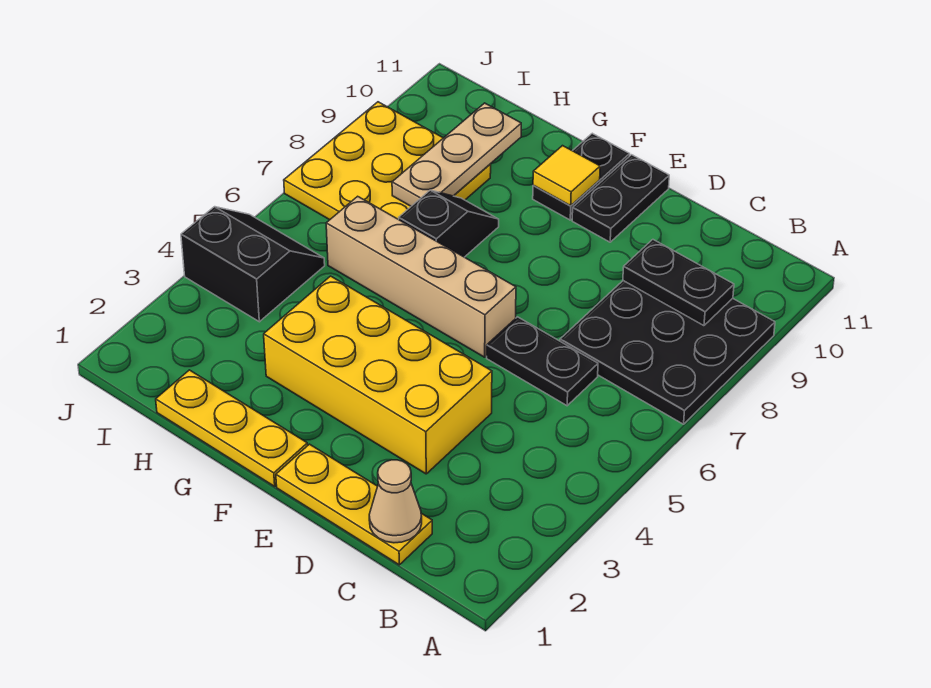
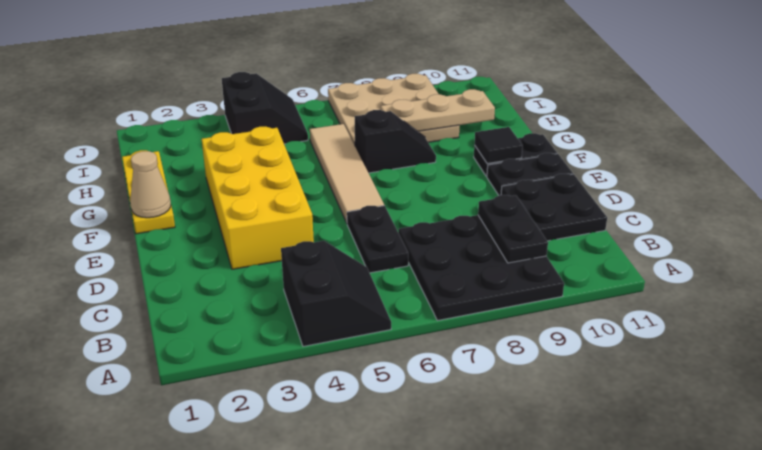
none -> black slope A4:B5 level 1 top 4
yellow plate C1:E1 level 1 -> none
tan cone C1 level 2 -> tan cone F1 level 2
none -> black plate C10:D11 level 1
tan brick E6:H6 level 1 -> tan tile E6:H6 level 1
yellow tile F10 level 2 -> black tile F10 level 2
yellow plate H7:J9 level 1 -> tan plate H7:J9 level 1

